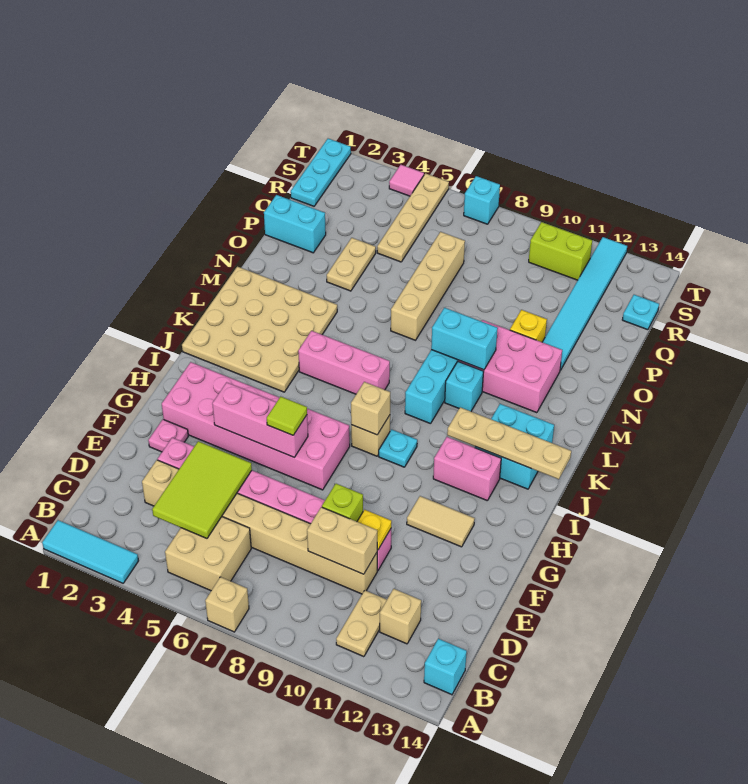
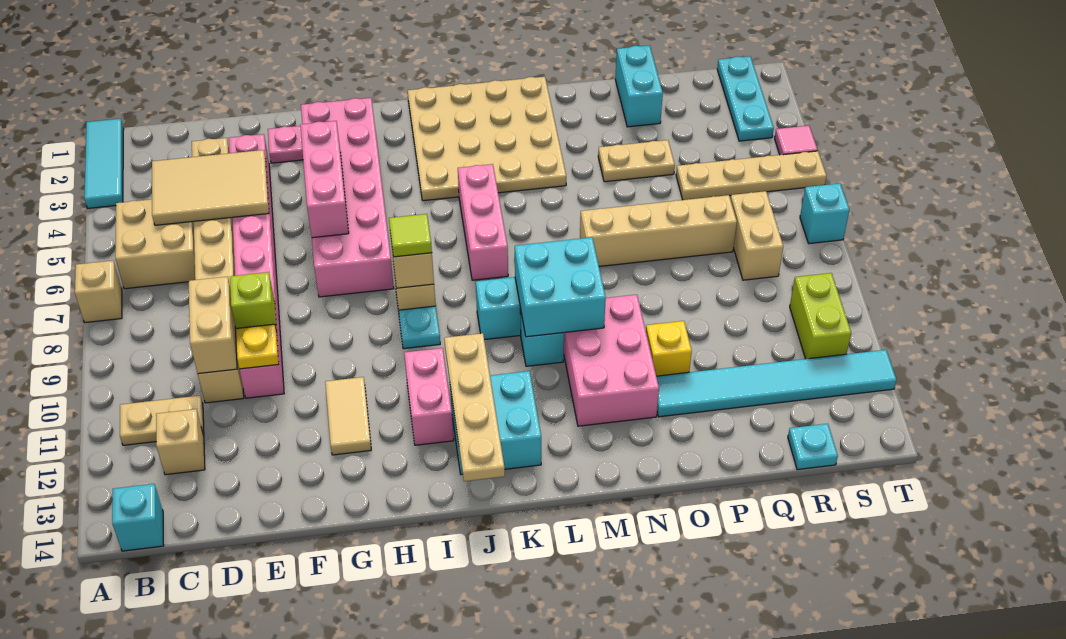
lime tile C4:E5 level 2 -> tan tile C4:E5 level 2
lime tile G6 level 3 -> lime tile I8 level 3
cyan brick M9:M10 level 2 -> cyan brick L9:M10 level 2
cyan plate R1:T1 level 1 -> cyan plate S1:S3 level 1
none -> tan brick R7:R8 level 1

